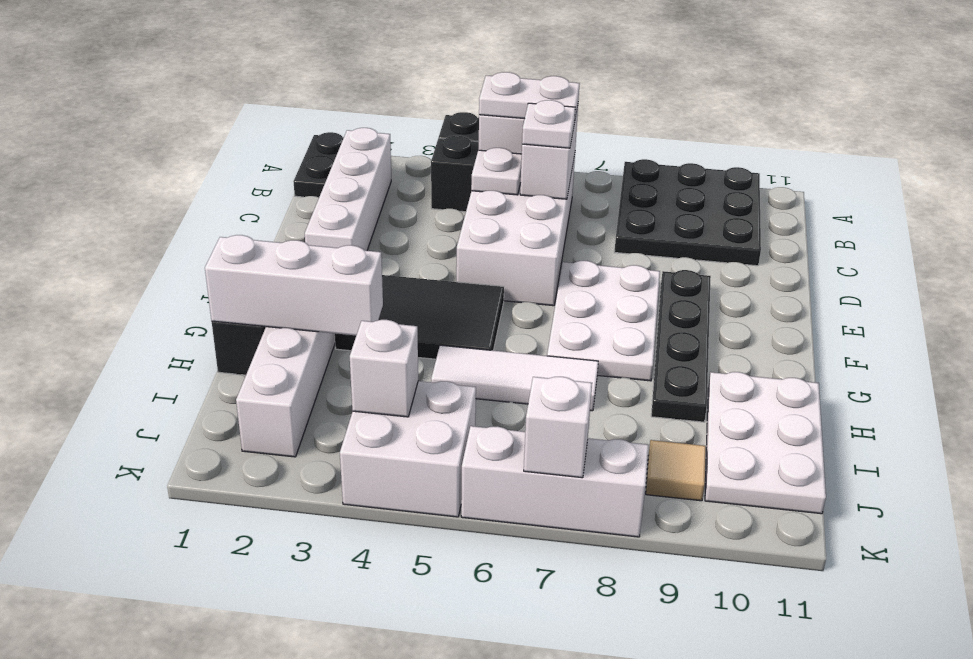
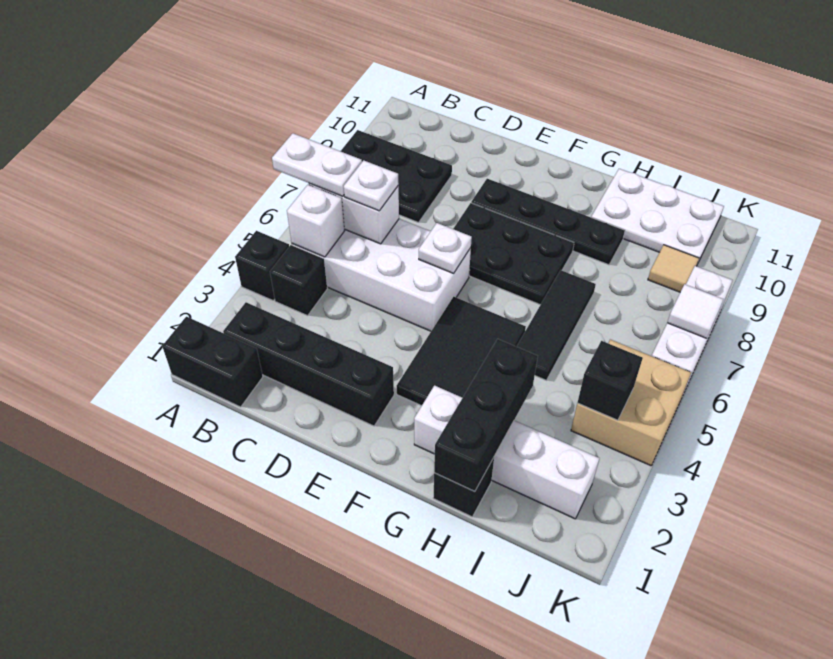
black plate A1:B1 level 1 -> black brick A1:B1 level 1
black plate A8:C10 level 1 -> black plate A8:C9 level 1
white brick B2:E2 level 1 -> black brick B2:E2 level 1
white plate B5:B6 level 3 -> white plate A6:B6 level 3
white plate C5 level 2 -> white plate E6 level 2
white plate E7:G8 level 1 -> black plate E7:G8 level 1
white brick H1:H3 level 2 -> black brick H1:H3 level 2
white tile H5:H7 level 1 -> black tile H5:H7 level 1
white brick J4:K5 level 1 -> tan brick J4:K5 level 1
white brick J4 level 2 -> black brick J4 level 2
white brick K7 level 2 -> white tile K7 level 2

